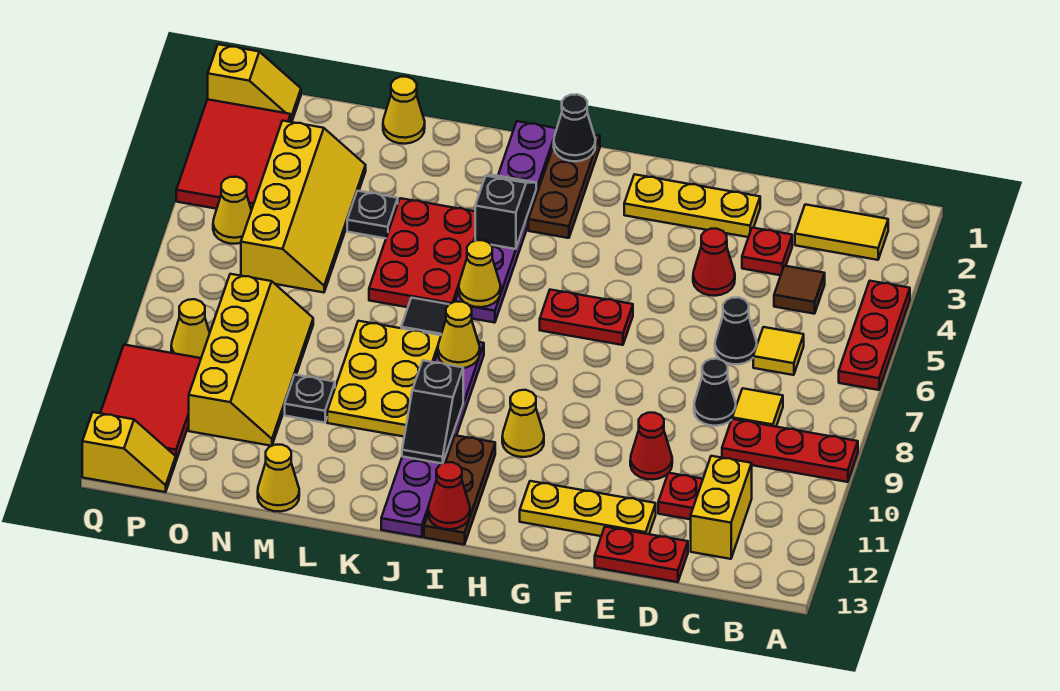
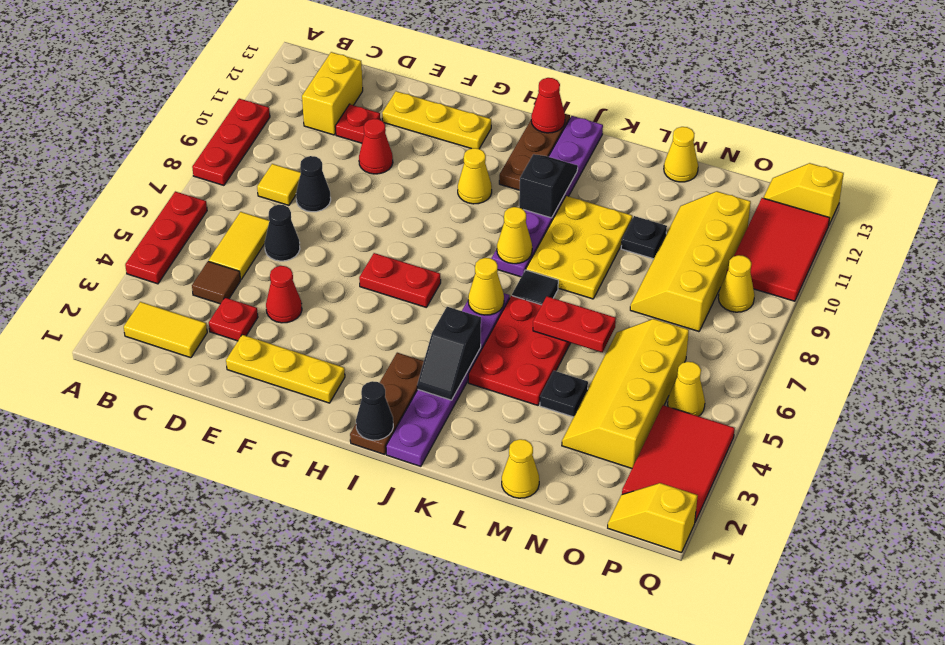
red plate A9:C9 level 1 -> red plate A8:A10 level 1
yellow tile C6 level 1 -> yellow tile C5:C6 level 1
red plate D13:E13 level 1 -> red plate L6:M6 level 2

